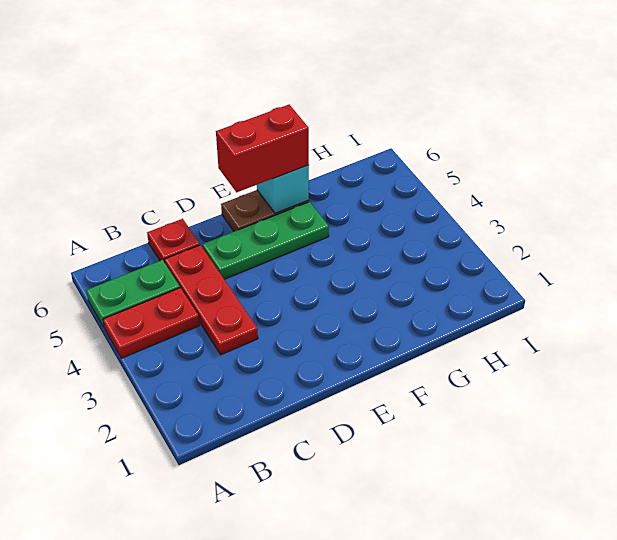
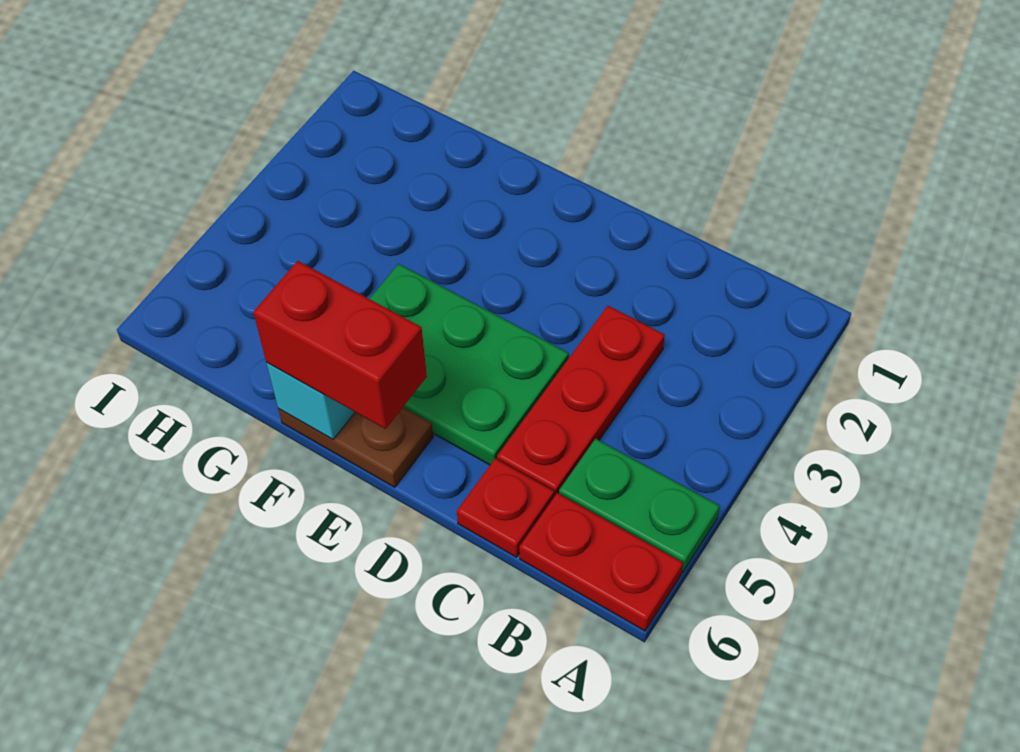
red plate A4:B4 level 1 -> red plate A6:B6 level 1
green plate D5:F5 level 1 -> green plate D4:F5 level 1

